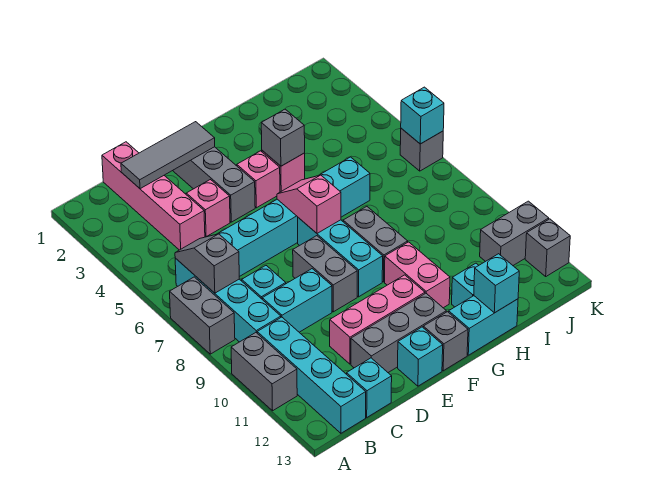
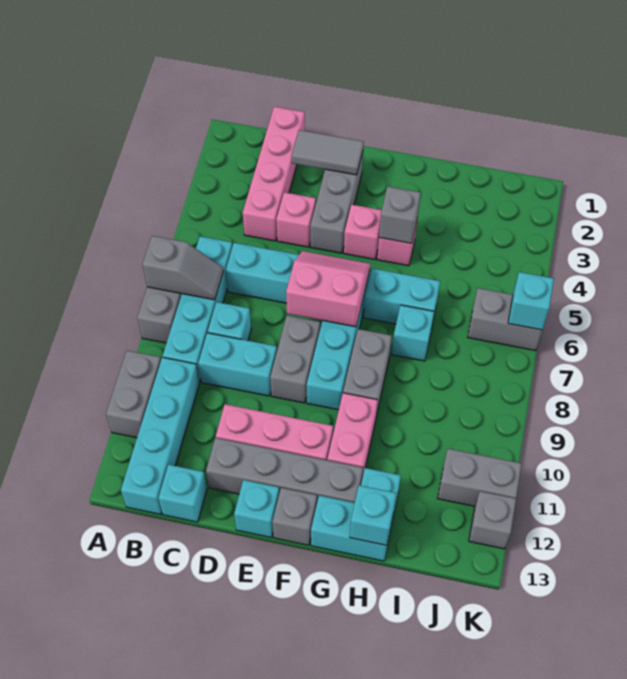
grey slope B6:B7 level 2 top 7 -> grey slope A7:B7 level 2 top A
grey tile C2:E2 level 2 -> grey tile D2:E2 level 2
grey brick D12:F12 level 1 -> grey brick D12:G12 level 1
pink slope F6:F7 level 2 top 7 -> pink slope E6:F7 level 2 top 7
none -> cyan brick H7 level 1
grey brick K6 level 1 -> grey brick J6:K6 level 1

